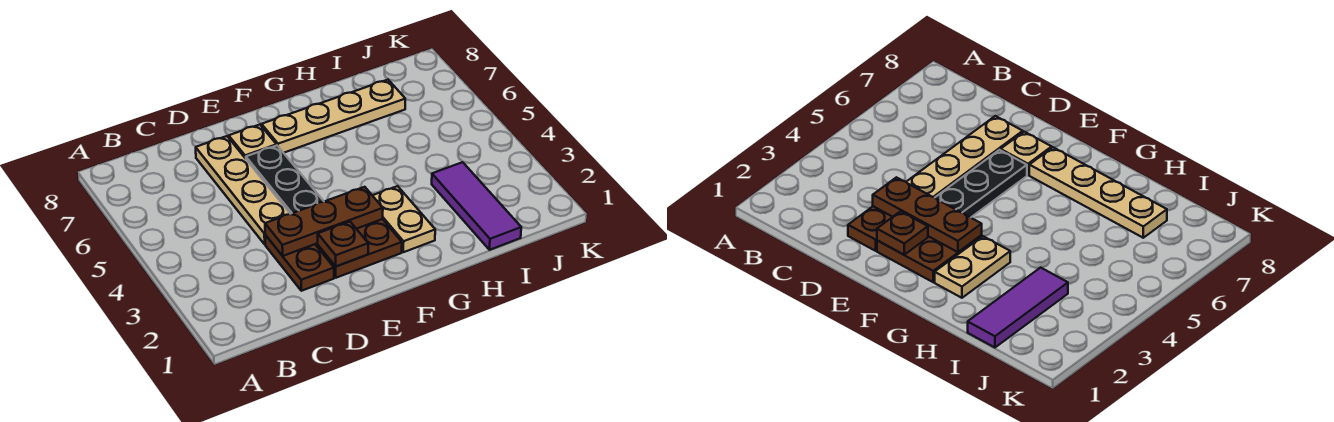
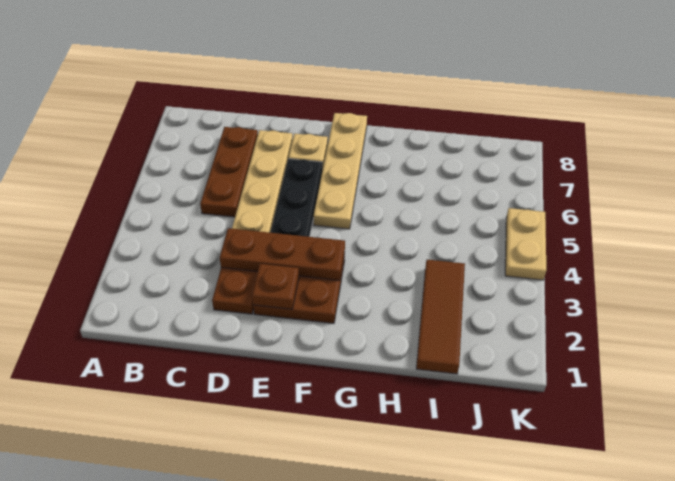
none -> brown plate C5:C7 level 1
tan plate F7:I7 level 1 -> tan plate F5:F8 level 1
tan plate G2:G3 level 1 -> tan plate K4:K5 level 1
purple tile I1:I3 level 1 -> brown tile I1:I3 level 1

